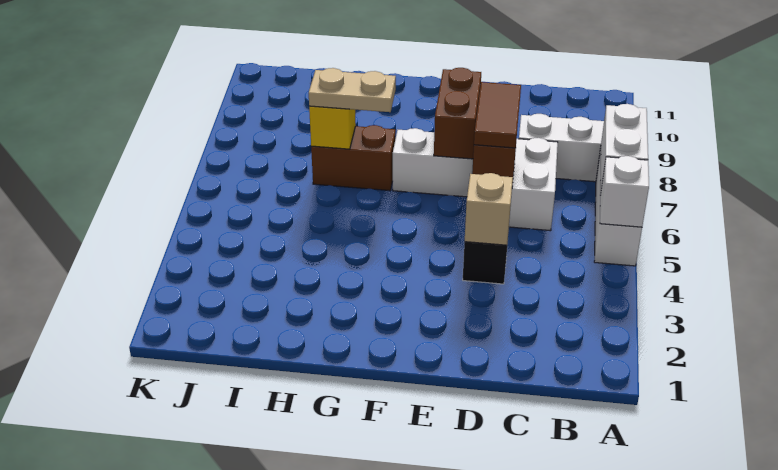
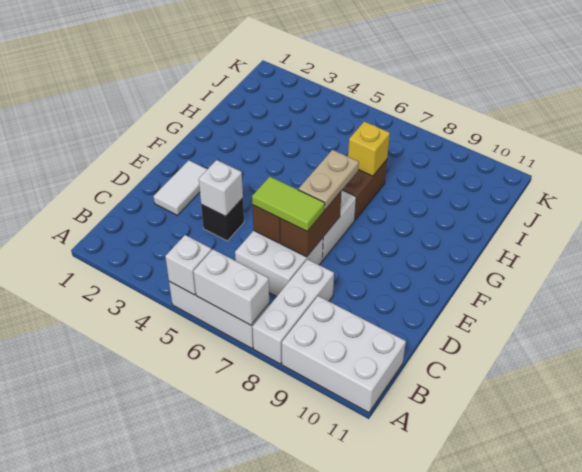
none -> white brick A9:B11 level 1
none -> white tile D2:E2 level 1
tan brick D4 level 2 -> white brick D4 level 2
brown tile D6:D7 level 3 -> lime tile D6:D7 level 3
brown brick E7:E8 level 2 -> brown brick D7:E7 level 2
tan plate G7:H7 level 3 -> tan plate E7:F7 level 3

